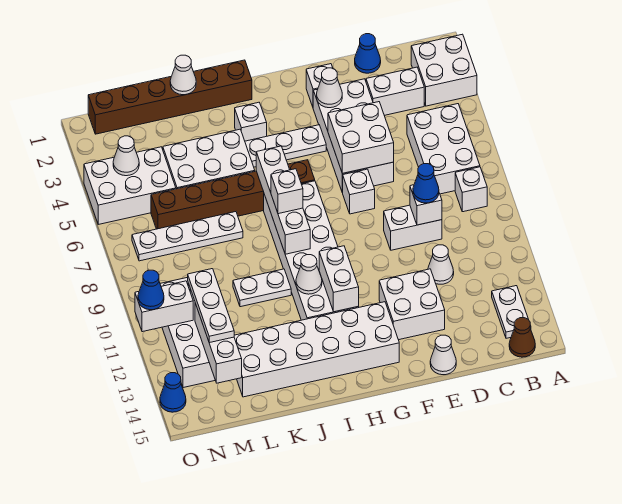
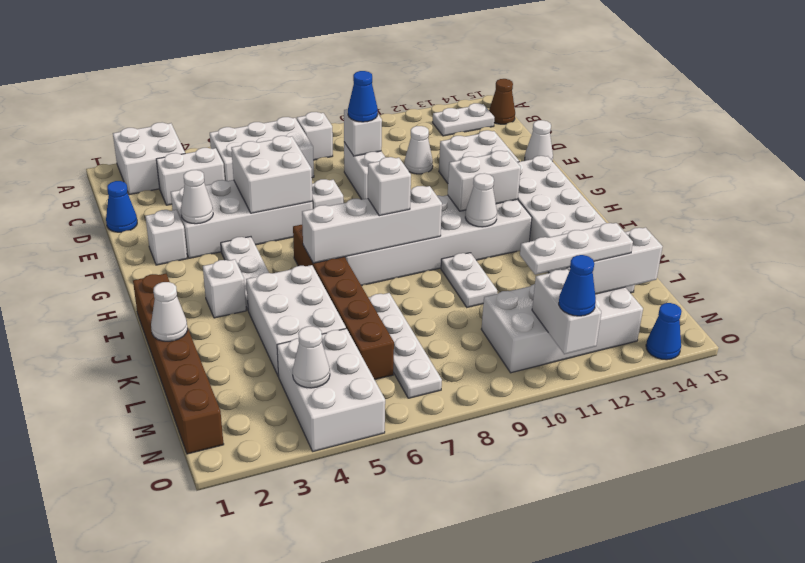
white brick C3:D3 level 1 -> white brick C3:C4 level 1

